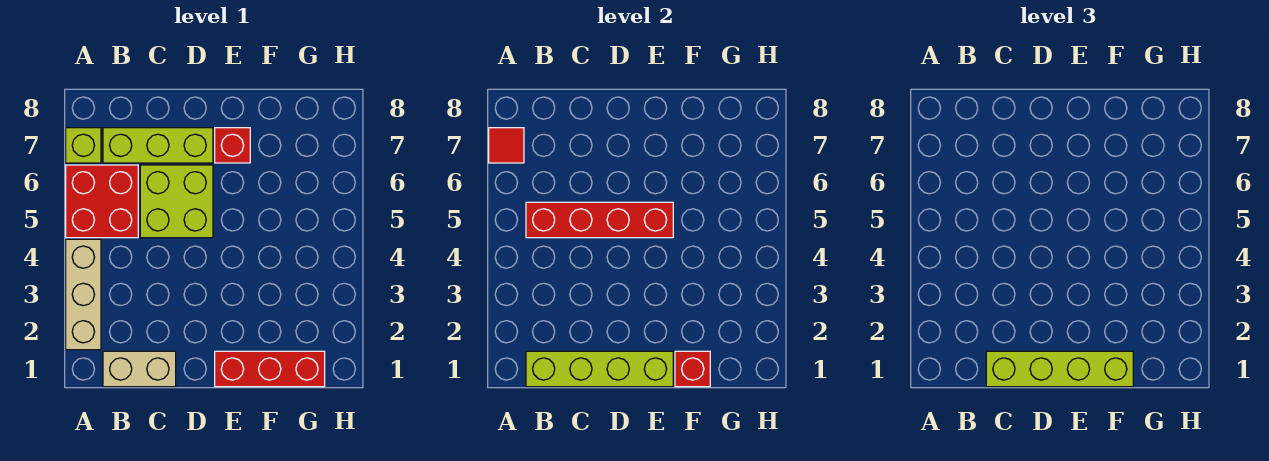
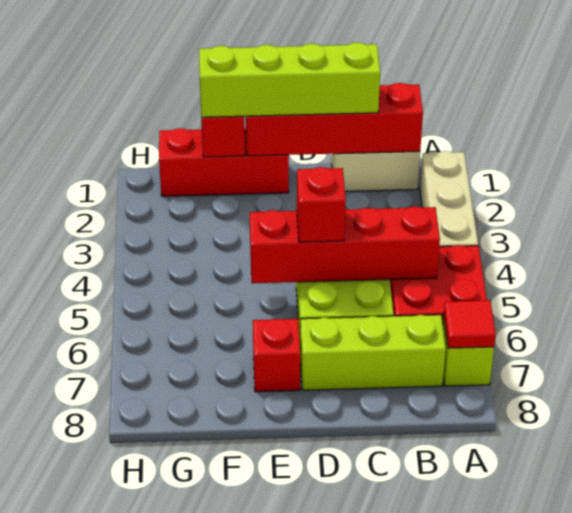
lime brick B1:E1 level 2 -> red brick B1:E1 level 2
none -> red brick D5 level 3

